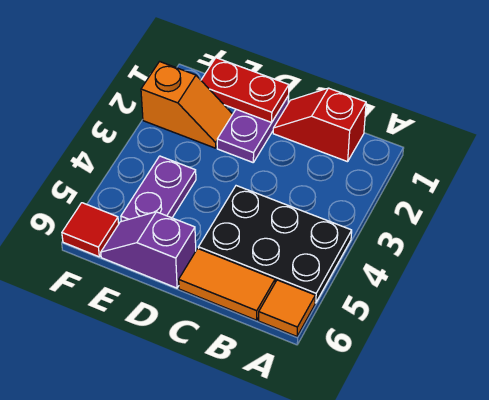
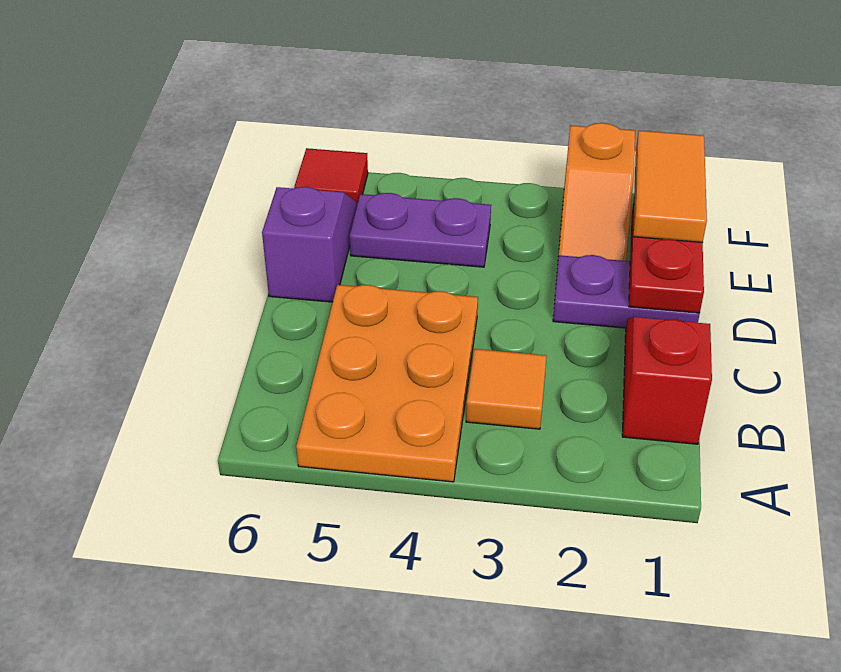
black plate A4:C5 level 1 -> orange plate A4:C5 level 1
orange tile A6 level 1 -> orange tile B3 level 1
orange tile B6:C6 level 1 -> orange tile E1:F1 level 3

